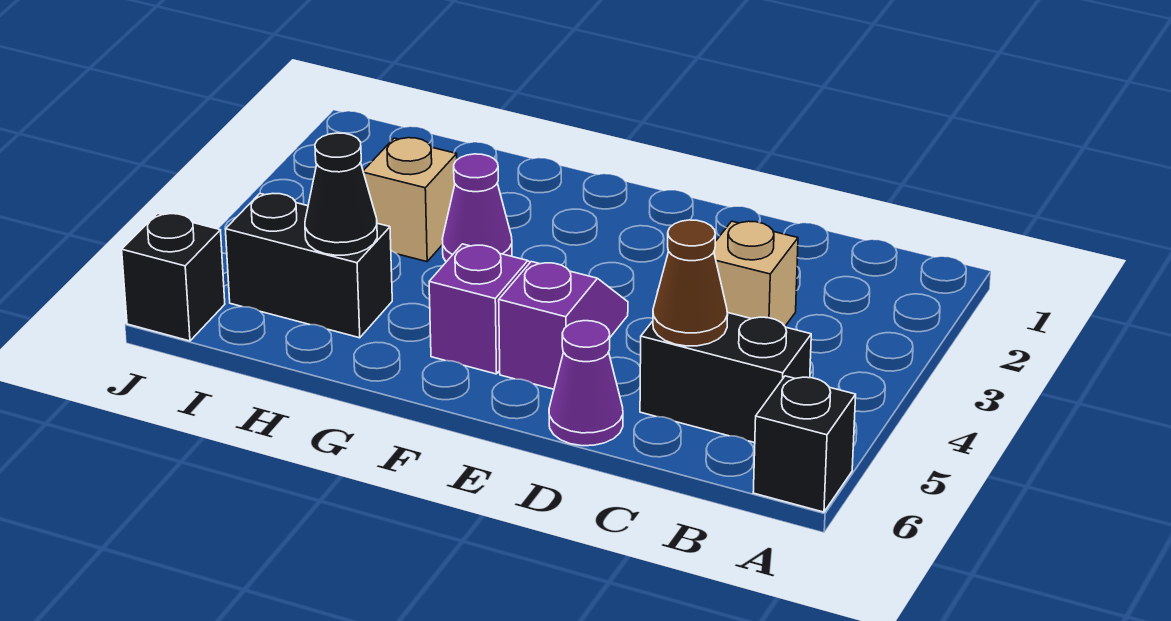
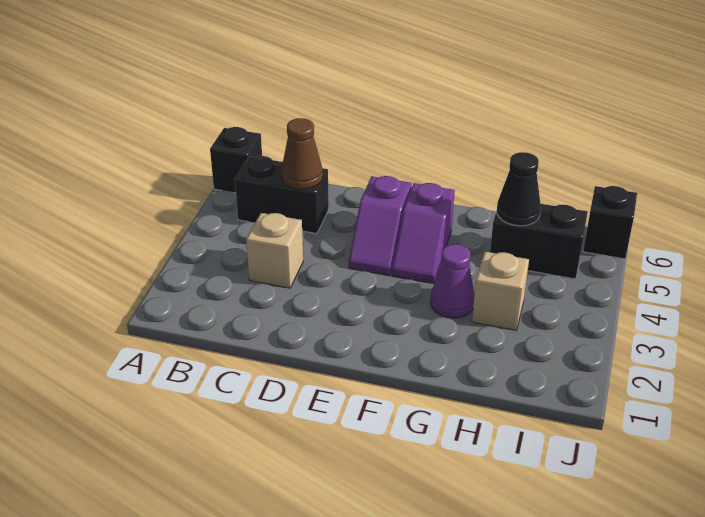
purple cone D6 level 1 -> none

